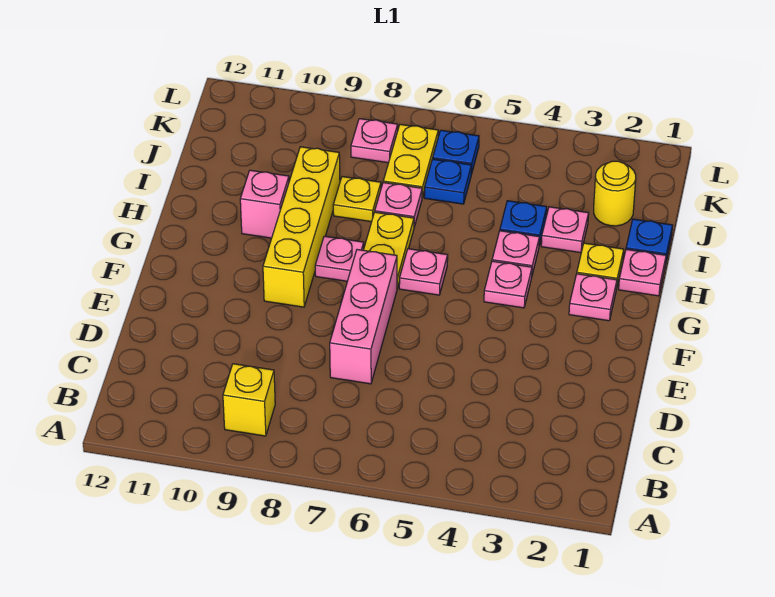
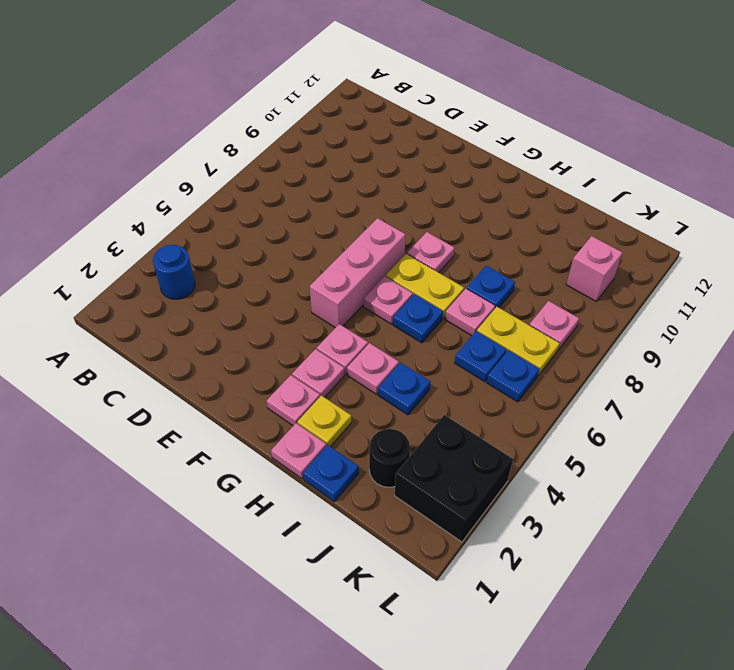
none -> blue round brick B3 level 1
yellow brick B9 level 1 -> none
pink brick D7:F7 level 1 -> pink brick F5:F7 level 1
yellow brick F9:I9 level 1 -> none
none -> blue plate H6 level 1
pink brick H10 level 1 -> pink brick K10 level 1
pink plate I3 level 1 -> pink plate G3 level 1
yellow plate I8 level 1 -> blue plate I8 level 1
yellow round brick J2 level 1 -> black round brick J2 level 1
none -> black brick K2:L3 level 1

